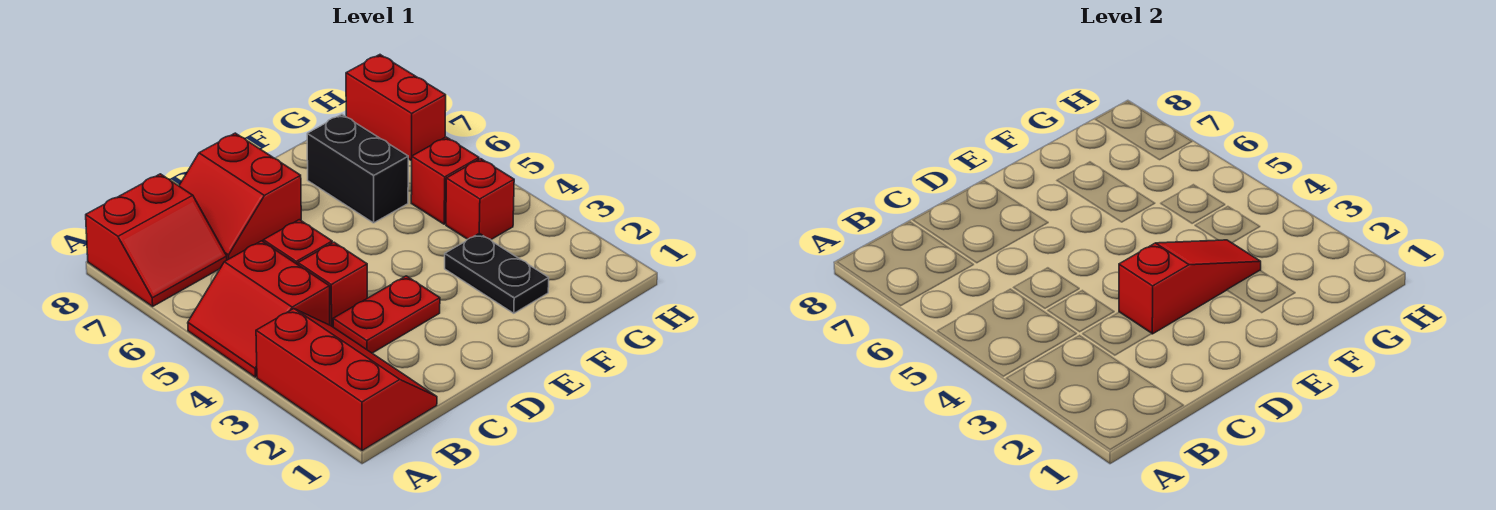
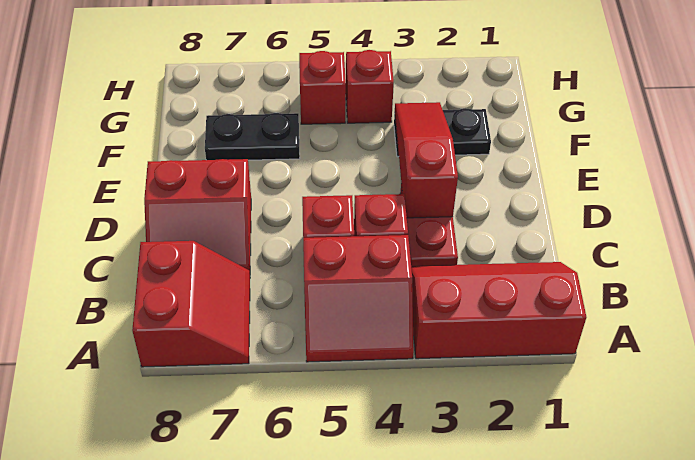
black brick F6:F7 level 1 -> black plate F6:F7 level 1
red brick H7:H8 level 1 -> none

